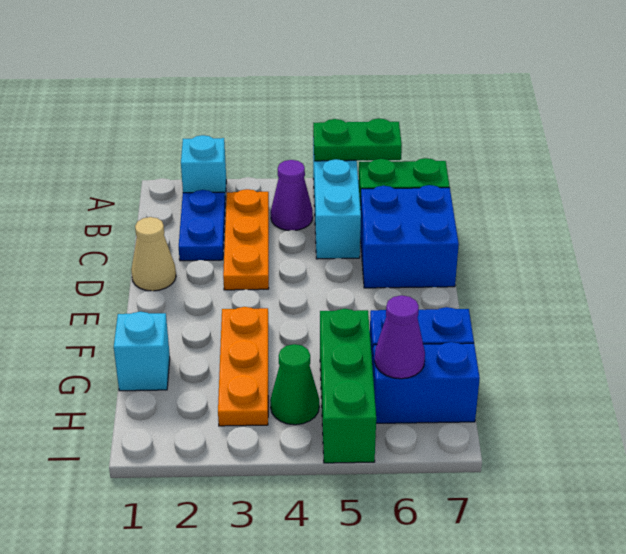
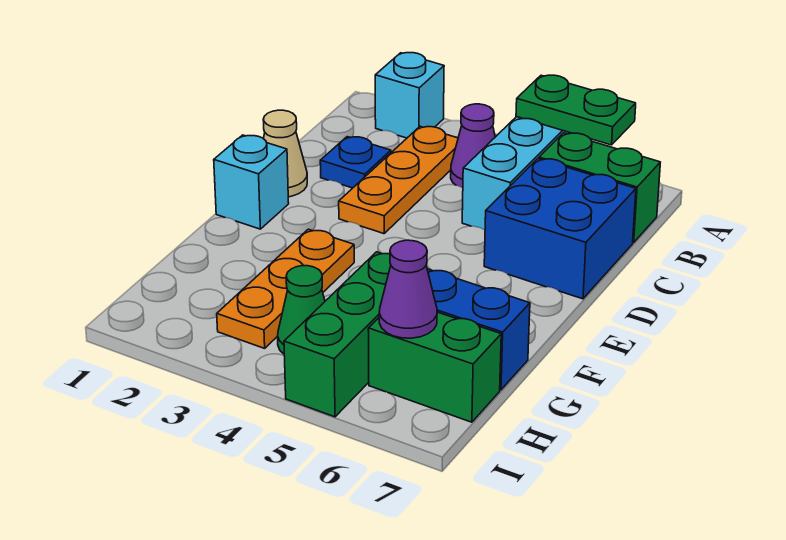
blue plate B2:C2 level 1 -> blue plate C2 level 1
cyan brick G1 level 1 -> cyan brick E1 level 1
blue brick H6:H7 level 1 -> green brick H6:H7 level 1

